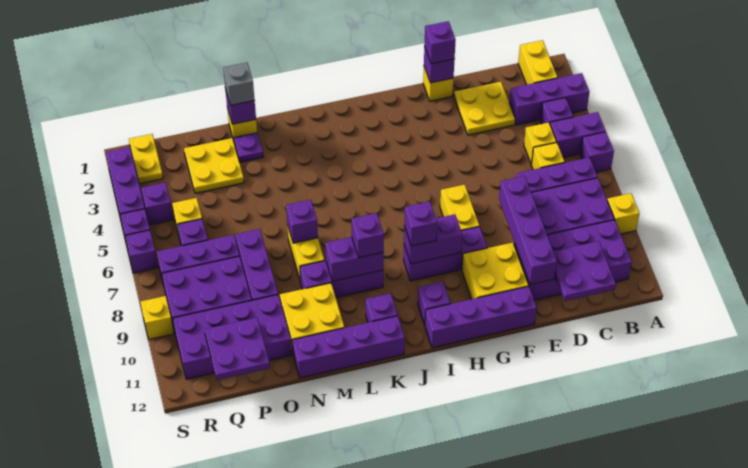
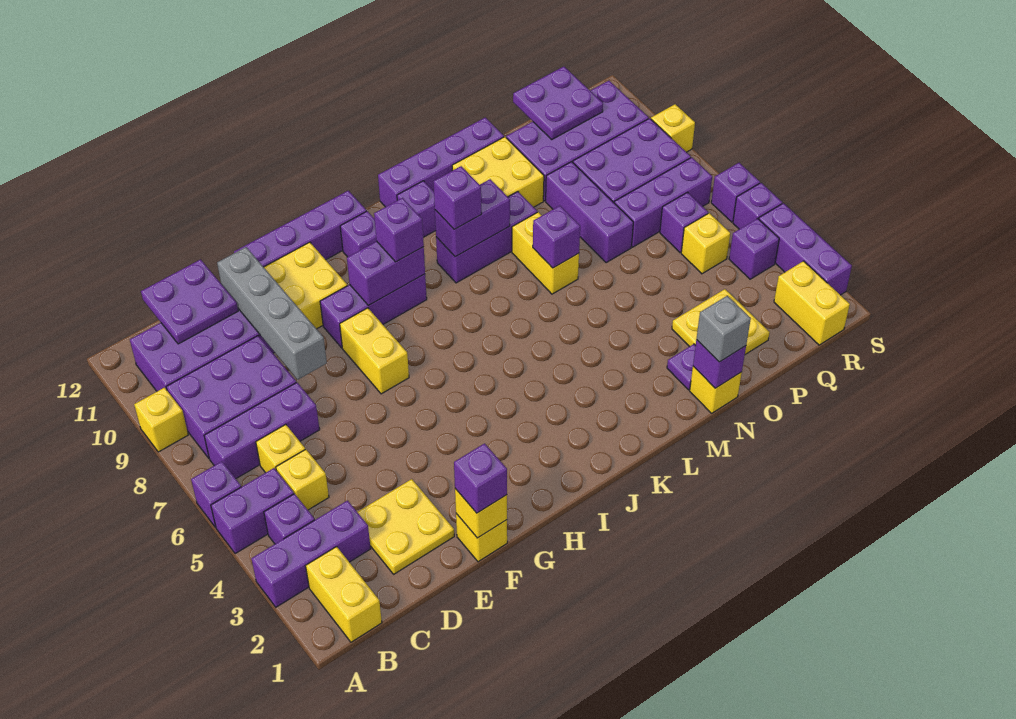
purple brick E8:E11 level 2 -> grey brick E8:E11 level 2
purple brick F1 level 2 -> yellow brick F1 level 2
yellow plate R1:R2 level 1 -> yellow brick R1:R2 level 1

